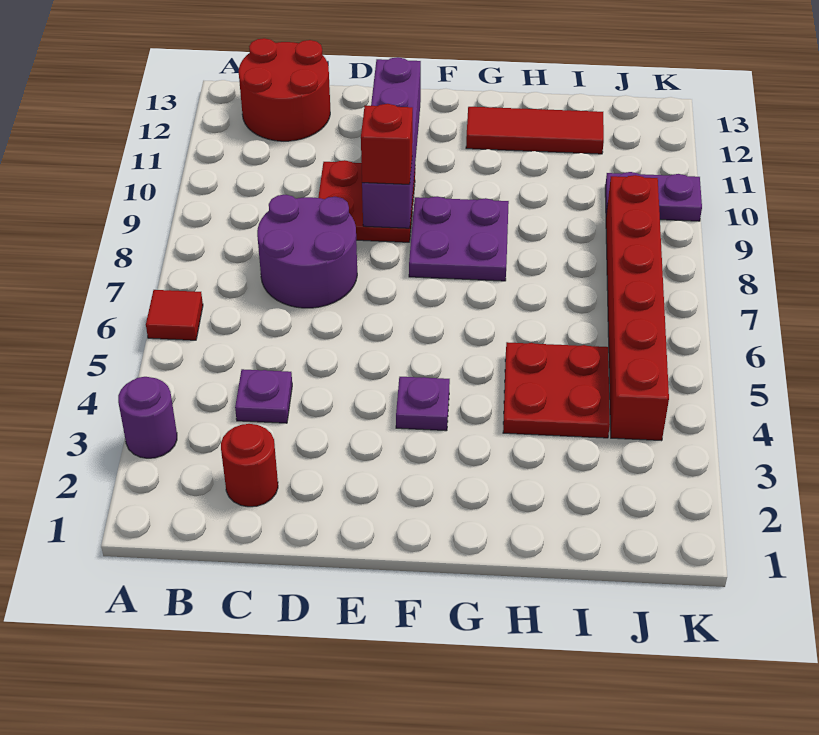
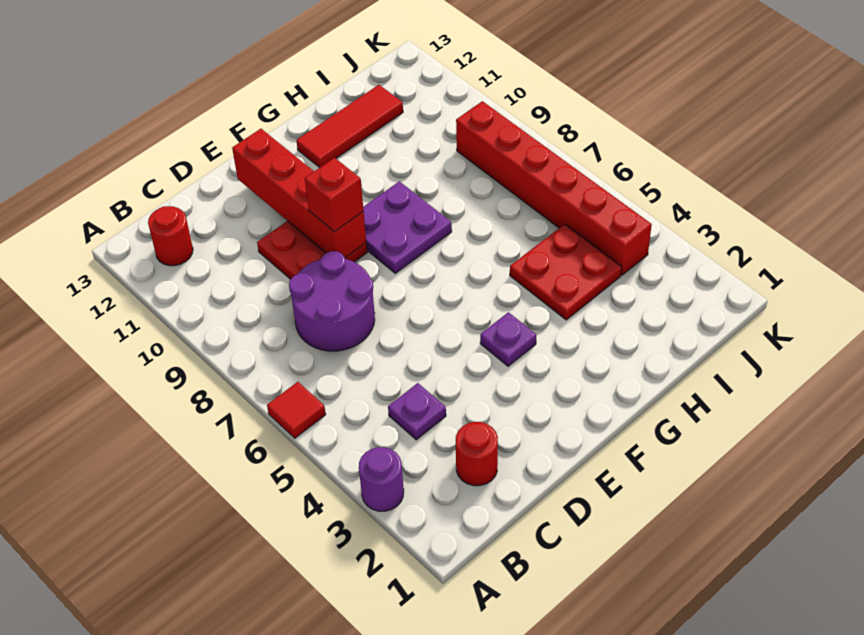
red round brick B12:C13 level 1 -> red round brick B12 level 1
purple brick E9:E12 level 2 -> red brick E9:E12 level 2
purple plate J10:K10 level 1 -> none

